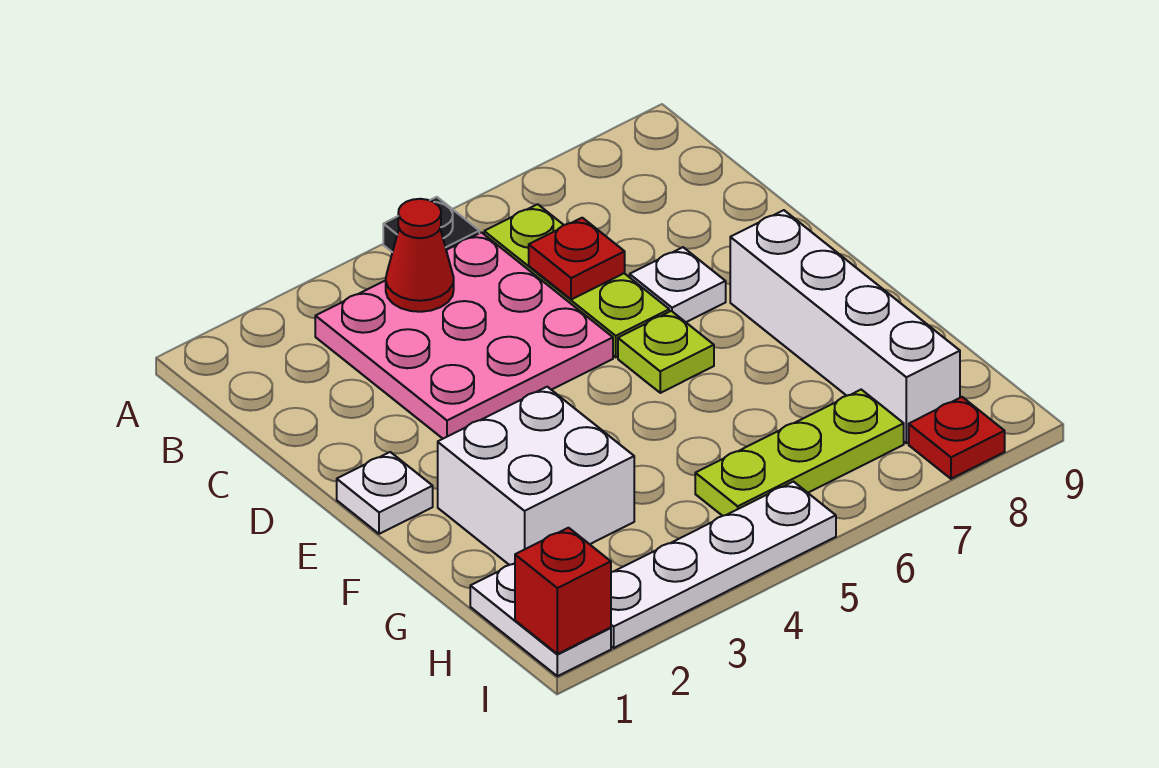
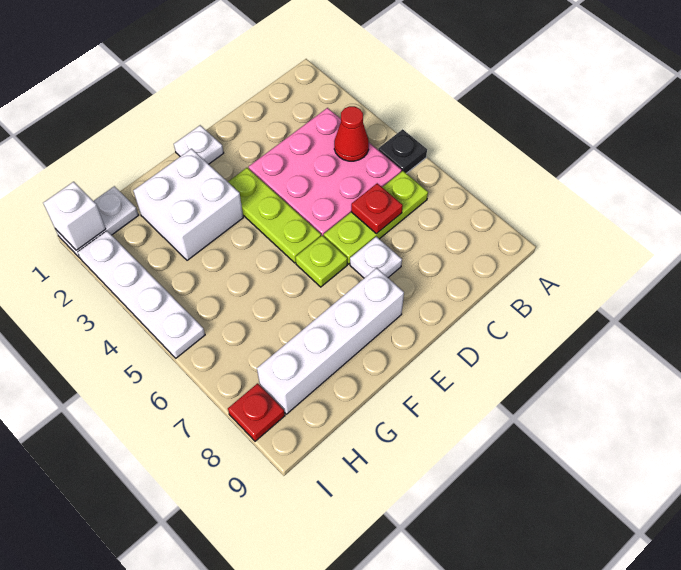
lime plate H5:H7 level 1 -> lime plate E3:E5 level 1
red brick I1 level 2 -> white brick I1 level 2

